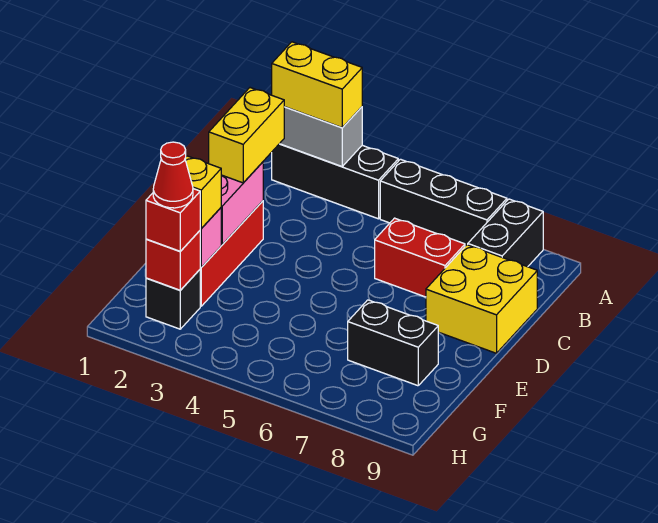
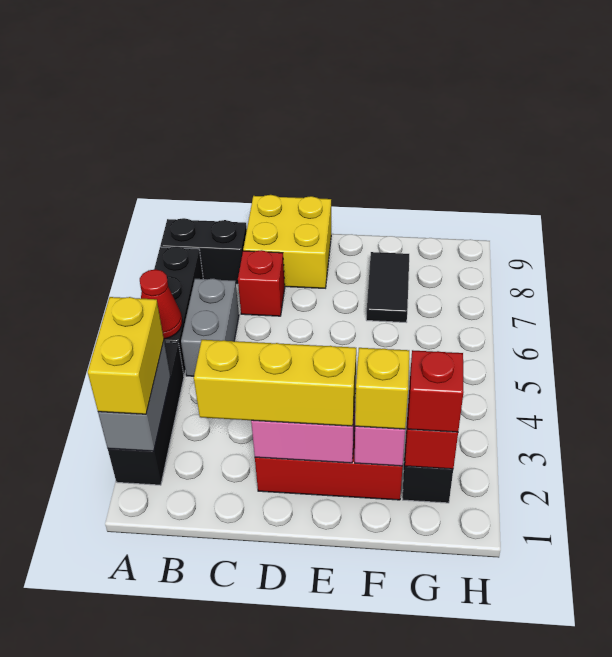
none -> grey brick B5:B6 level 1
yellow brick C2:D2 level 3 -> yellow brick C2:E2 level 3
red brick C6:C7 level 1 -> red brick C7 level 1
black brick F7:F8 level 1 -> black tile F7:F8 level 1
red cone G2 level 4 -> red cone A5 level 2

